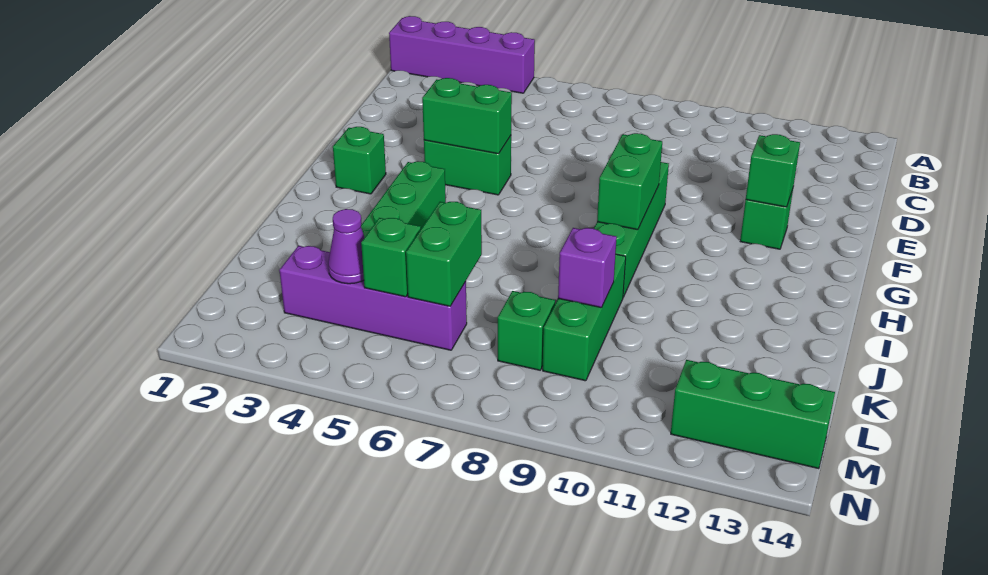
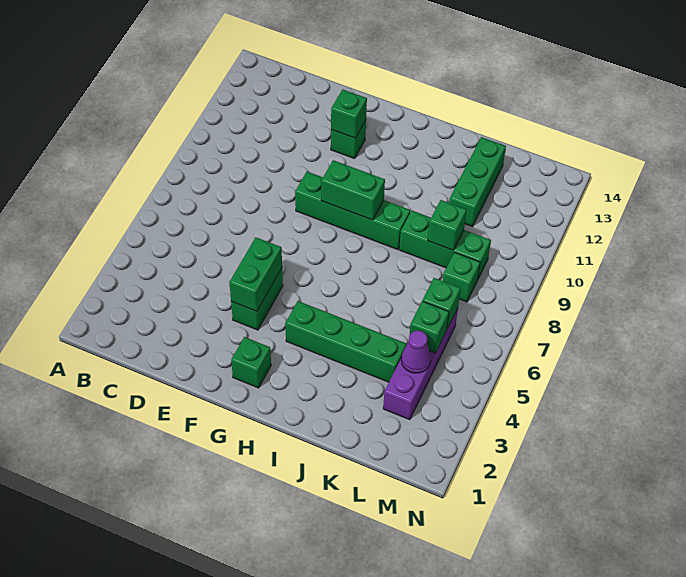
purple brick A1:A4 level 1 -> none
green brick K6:L6 level 2 -> green brick L6 level 2
purple brick K9 level 2 -> green brick K9 level 2
green brick M12:M14 level 1 -> green brick K11:K13 level 1

